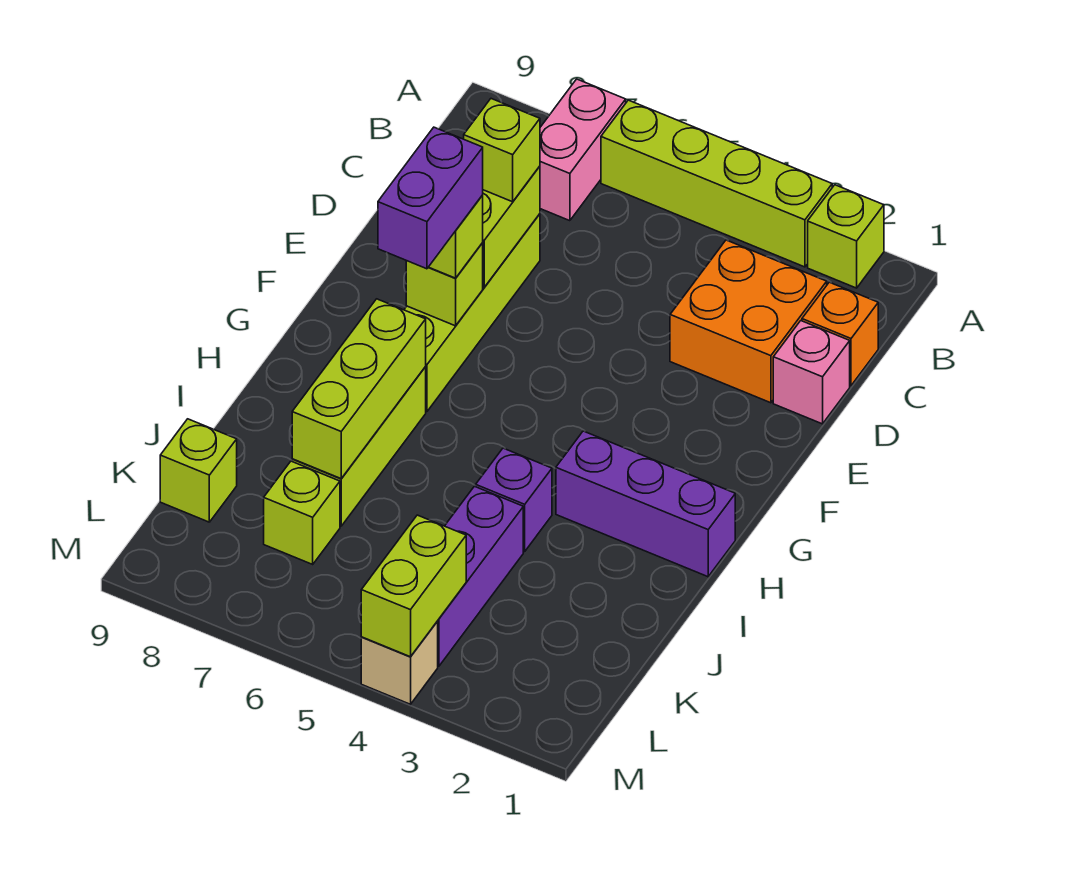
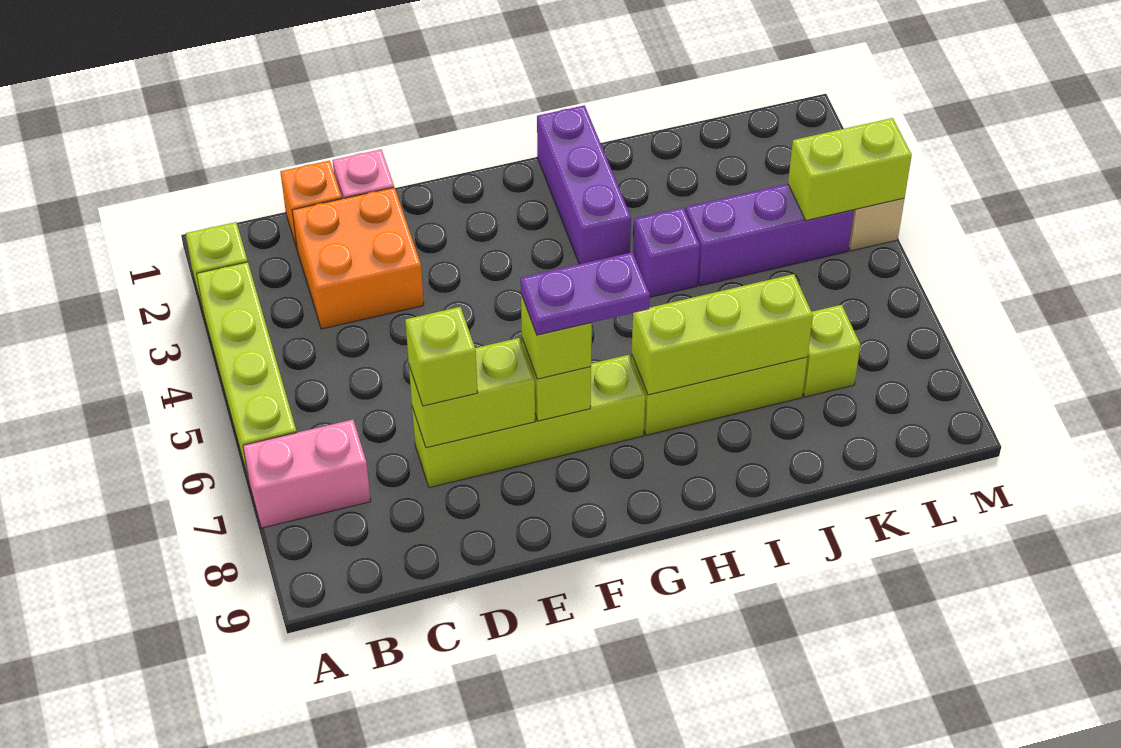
purple brick F7:G7 level 4 -> purple plate F7:G7 level 4
lime brick K9 level 1 -> none

